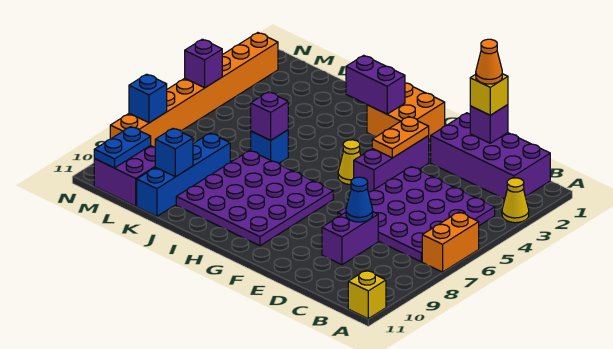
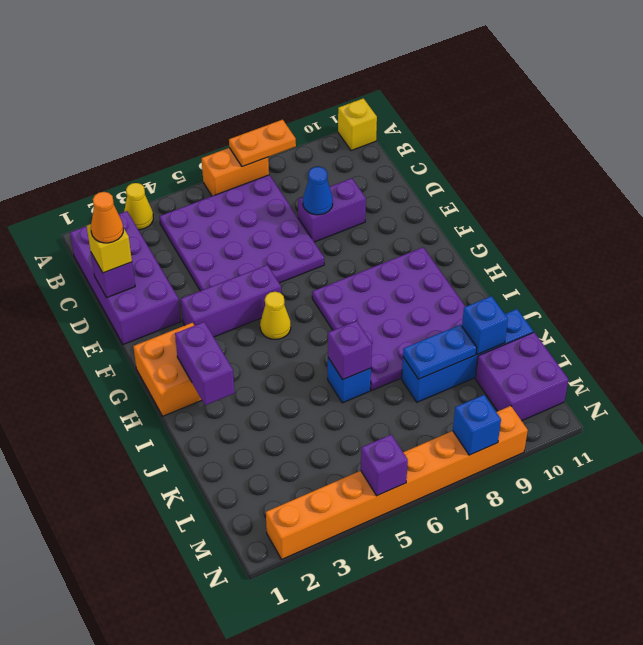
orange plate F3:F4 level 2 -> orange plate A7:A8 level 2
blue plate M10:M11 level 2 -> blue plate K8:K9 level 2

